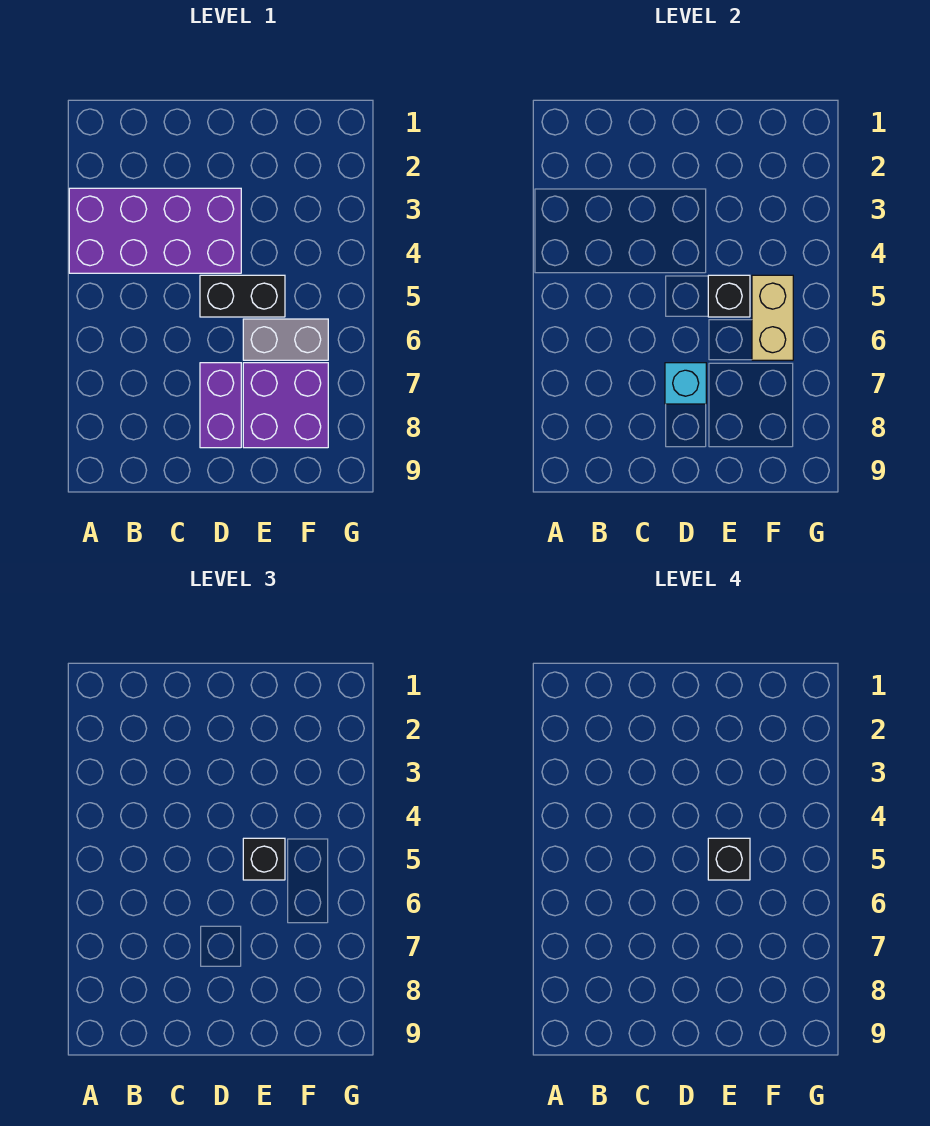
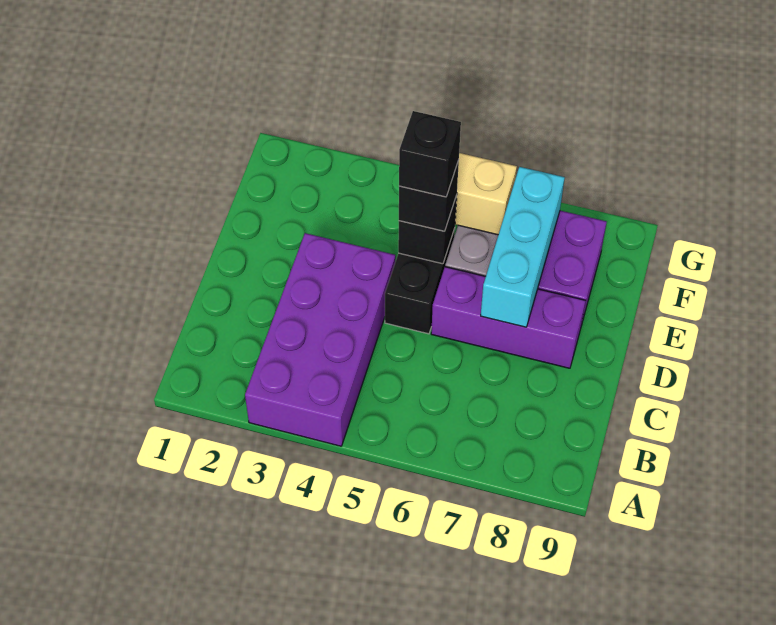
purple brick D7:D8 level 1 -> purple brick D6:D8 level 1
cyan brick D7 level 2 -> cyan brick D7:F7 level 2

